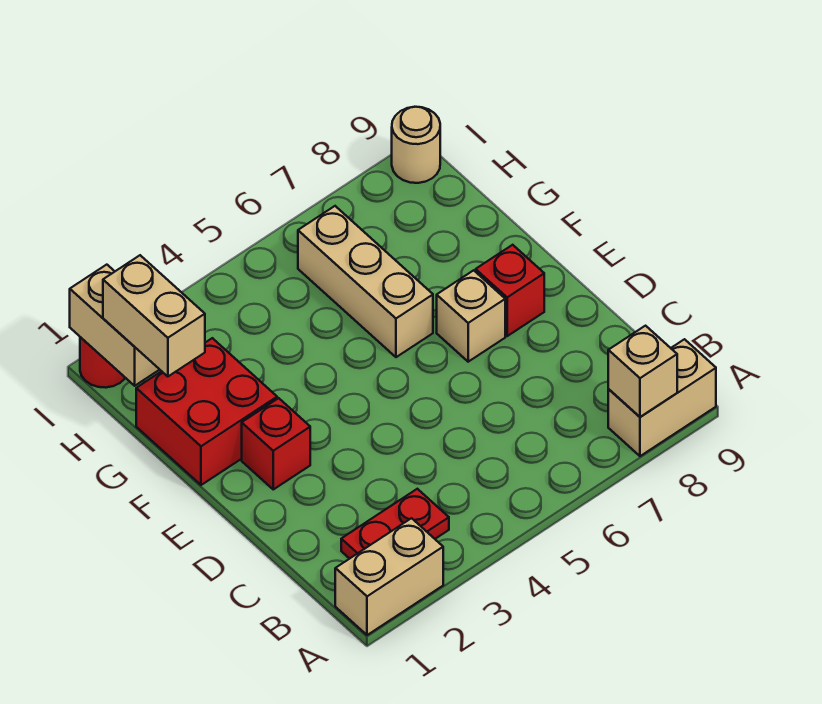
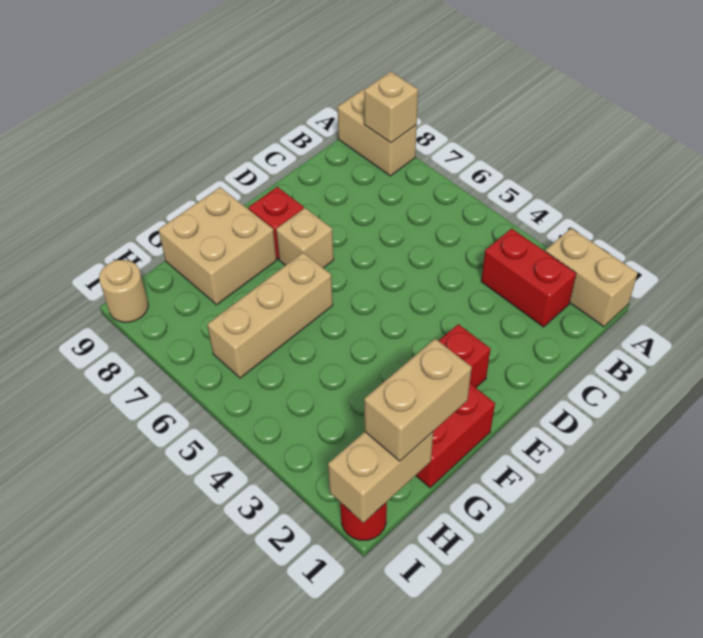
red plate B2:B3 level 1 -> red brick B2:B3 level 1
none -> tan brick F8:G9 level 1

